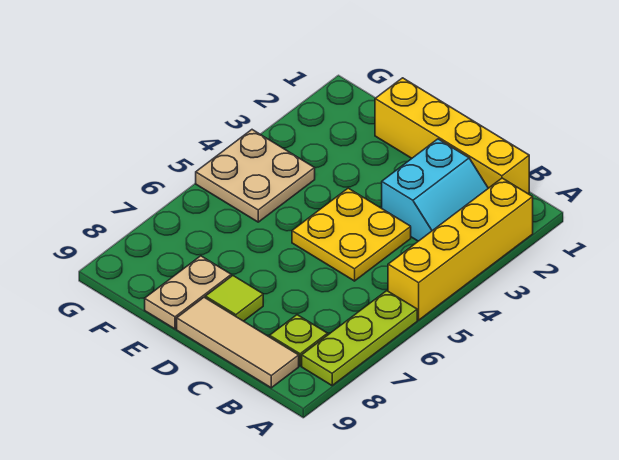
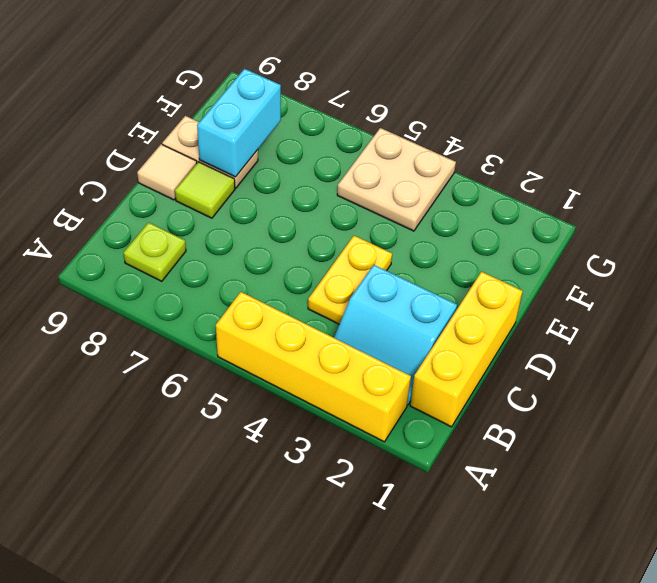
lime plate A6:A8 level 1 -> none
yellow brick B1:E1 level 1 -> yellow brick B1:D1 level 1
tan tile B9:D9 level 1 -> tan tile D9 level 1
yellow plate C4:D5 level 1 -> yellow plate C4:D4 level 1
none -> cyan brick E8:F8 level 2

